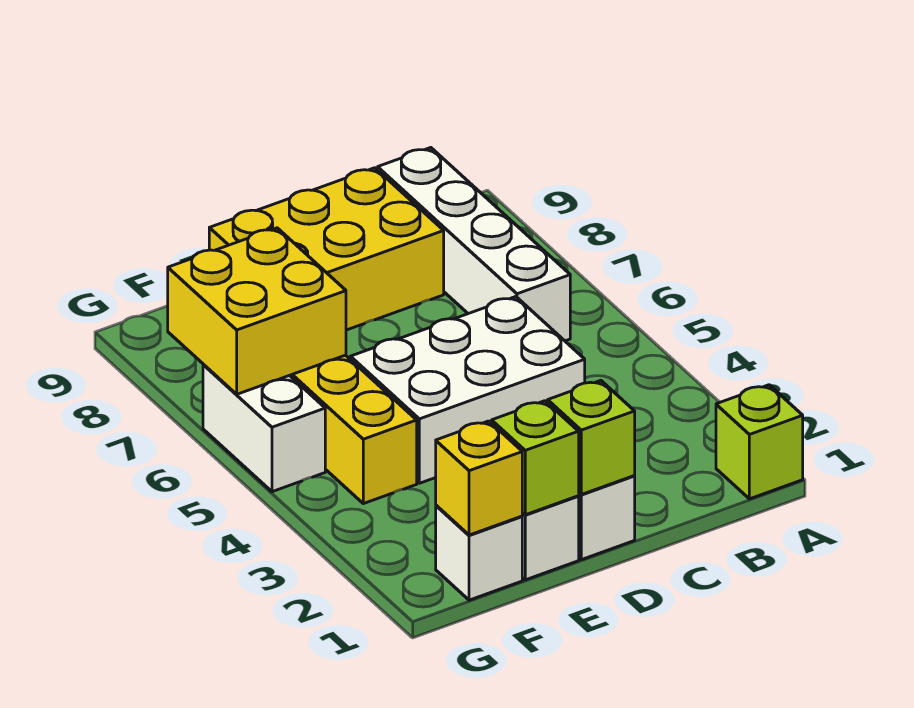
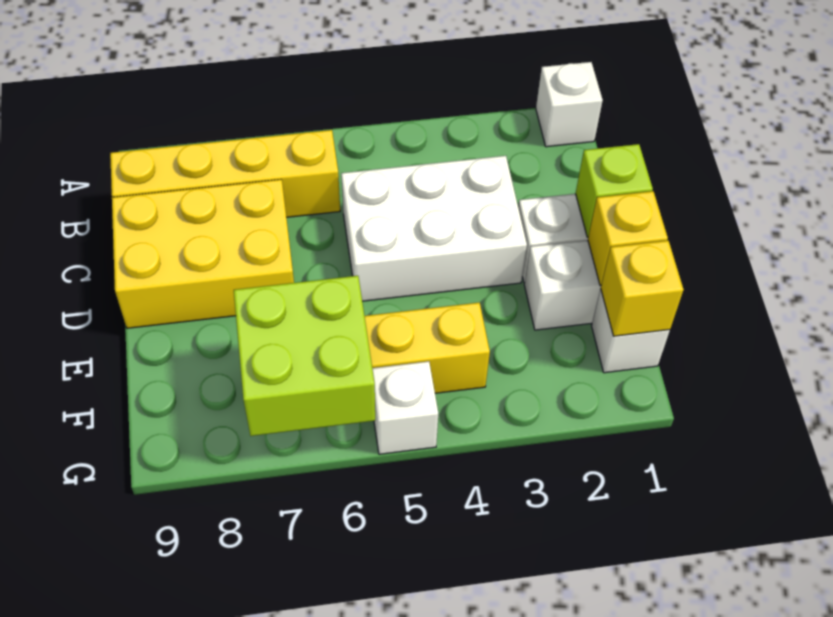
lime brick A1 level 1 -> white brick A1 level 1
white brick B6:B9 level 1 -> yellow brick B6:B9 level 1
white brick C4:E5 level 1 -> white brick C3:D5 level 1
yellow brick C8:E9 level 1 -> yellow brick C7:D9 level 1
lime brick E1 level 2 -> yellow brick E1 level 2
yellow brick F6:G7 level 2 -> lime brick F6:G7 level 2
white brick G5:G6 level 1 -> white brick G5 level 1

